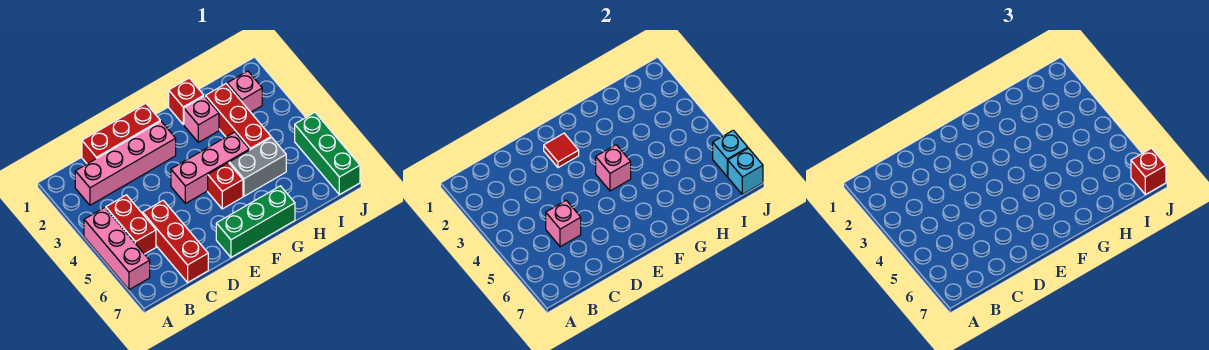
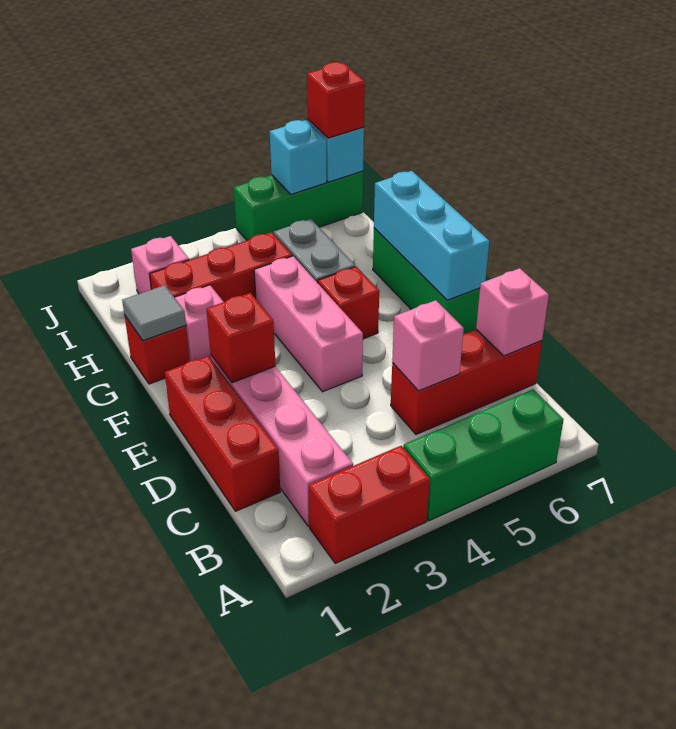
pink brick A4:A6 level 1 -> green brick A4:A6 level 1
red brick B4:B5 level 1 -> red brick A2:A3 level 1
red tile E2 level 2 -> red brick E2 level 2
none -> cyan brick E7:G7 level 2
pink brick F4 level 2 -> pink brick C7 level 2
none -> grey tile G1 level 2

